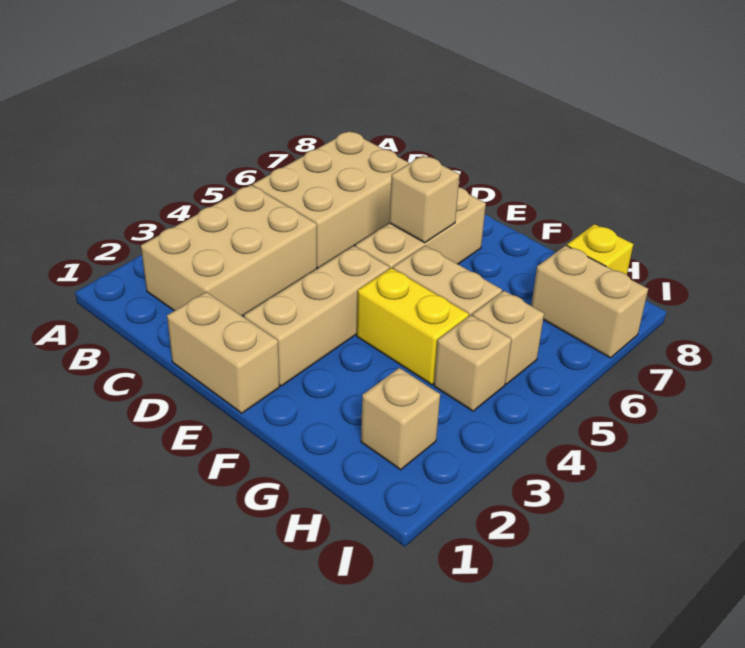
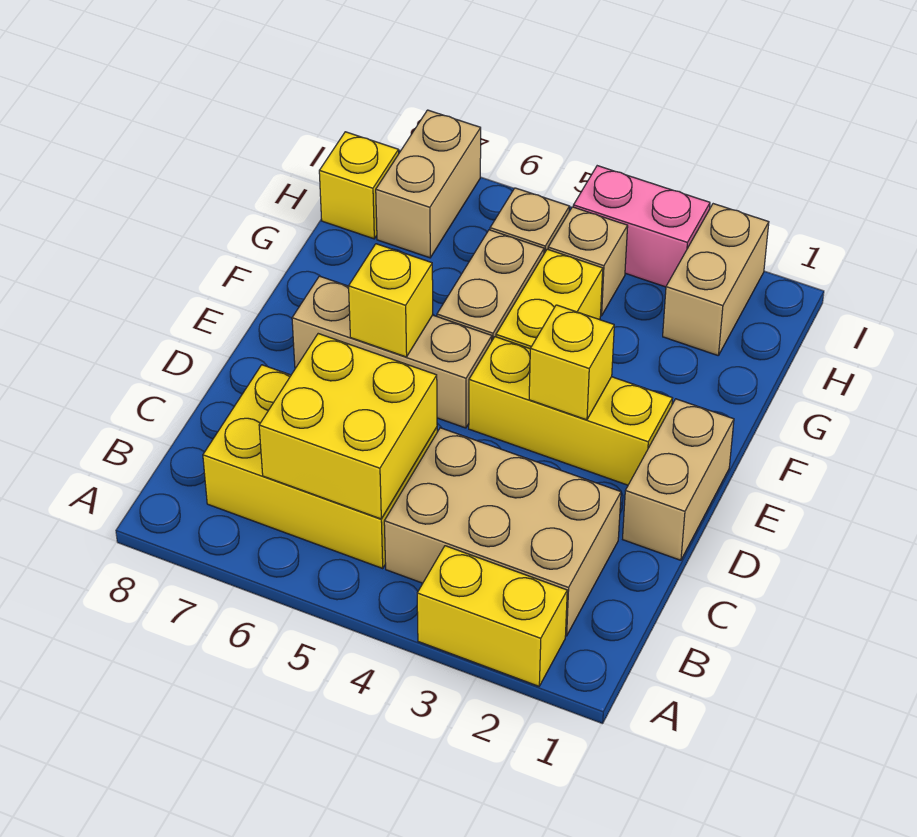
none -> yellow brick A2:A3 level 1
tan brick B5:C7 level 1 -> yellow brick B5:C7 level 1
none -> yellow brick B5:C6 level 2
tan brick E2:E4 level 1 -> yellow brick E2:E4 level 1
none -> yellow brick E3 level 2
tan brick E6 level 2 -> yellow brick E6 level 2
tan brick H2 level 1 -> tan brick H2:I2 level 1
none -> pink brick I3:I4 level 1

